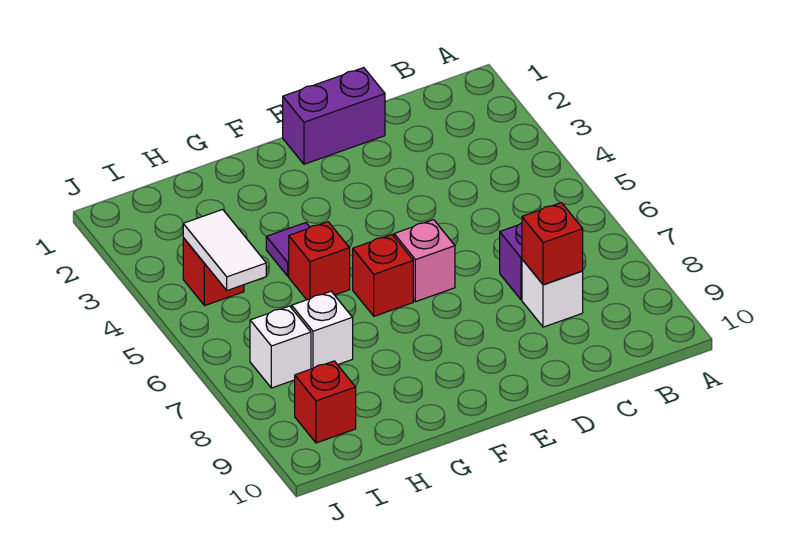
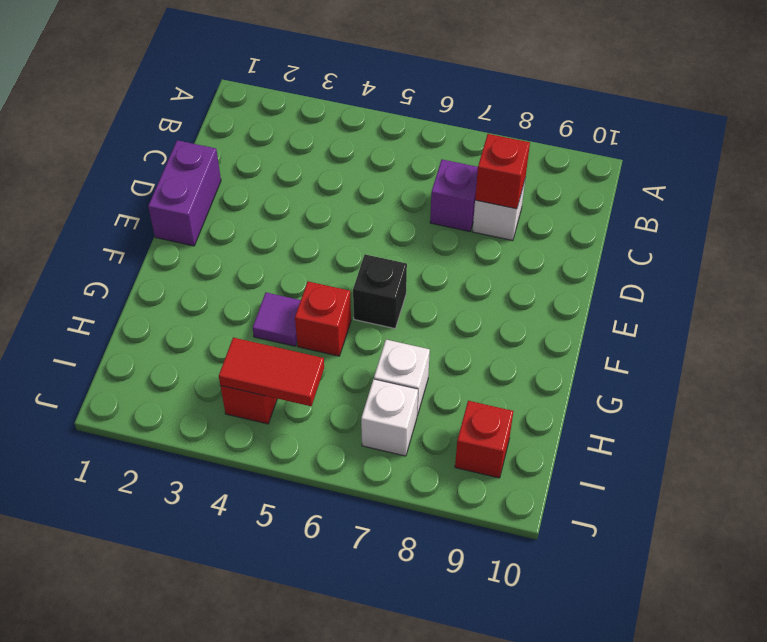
pink brick E6 level 1 -> none
red brick F6 level 1 -> black brick F6 level 1
white tile I4:I5 level 2 -> red tile I4:I5 level 2

